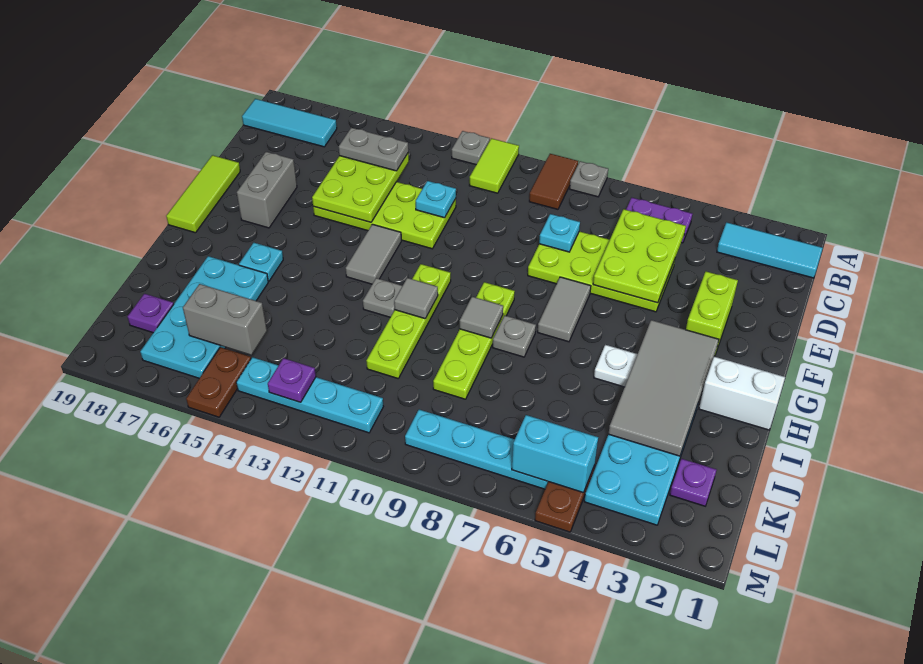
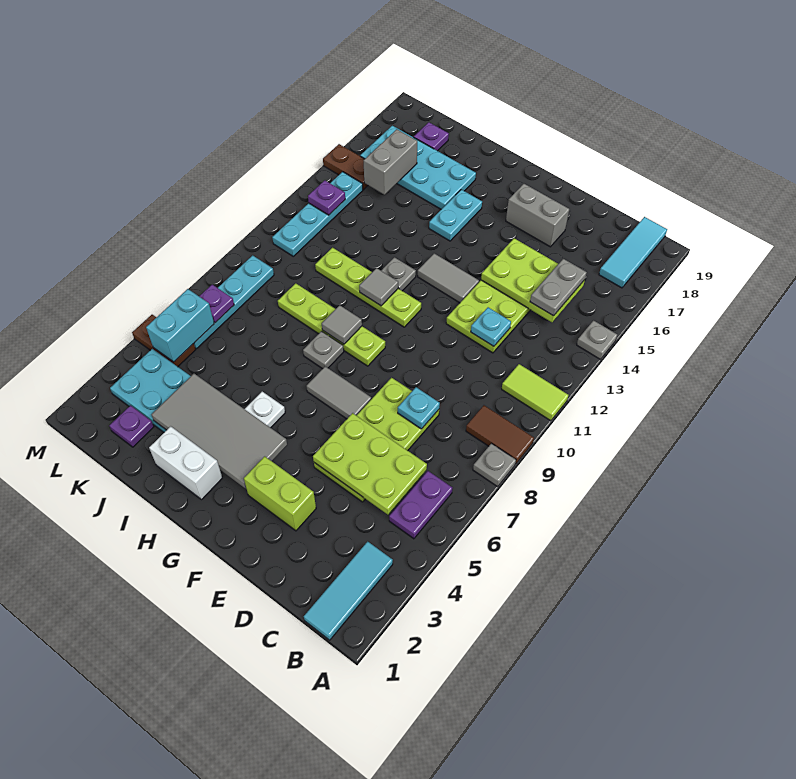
grey plate A12 level 1 -> grey plate A14 level 1
lime tile E19:G19 level 1 -> none
white brick H1:H2 level 1 -> white brick H2:I2 level 1
cyan plate H16 level 1 -> cyan plate H15:H16 level 1
none -> purple plate L7 level 2

